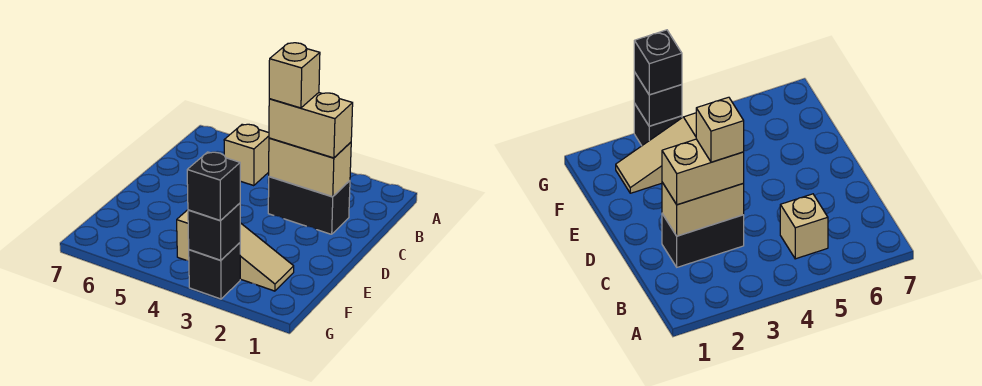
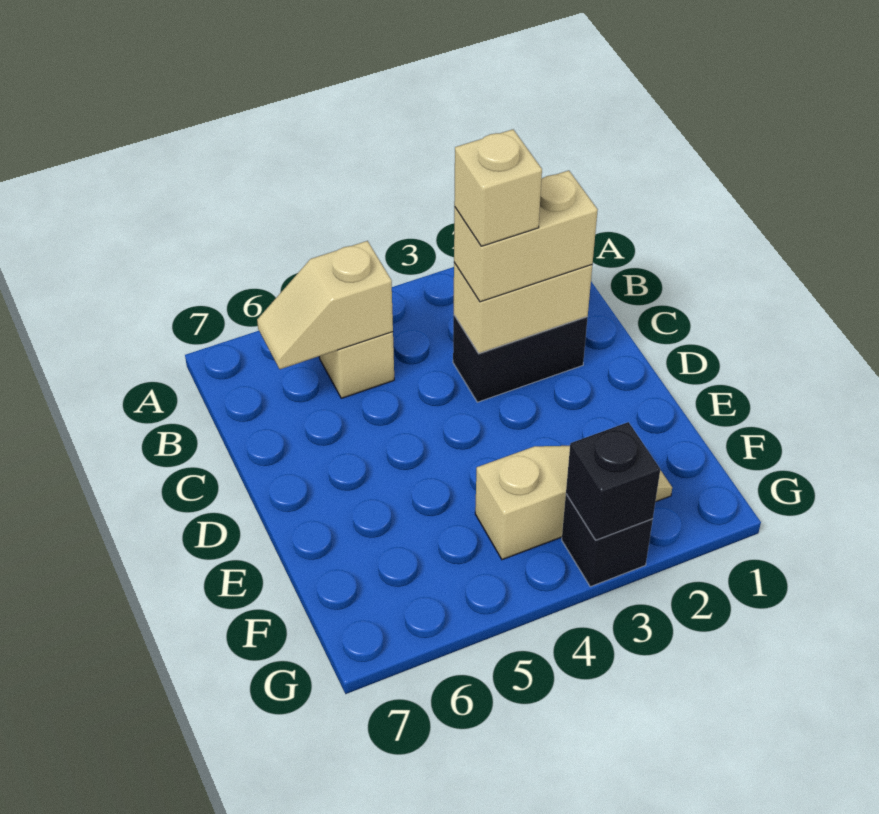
none -> tan slope B5:B6 level 2 top 5
black brick G3 level 3 -> none

